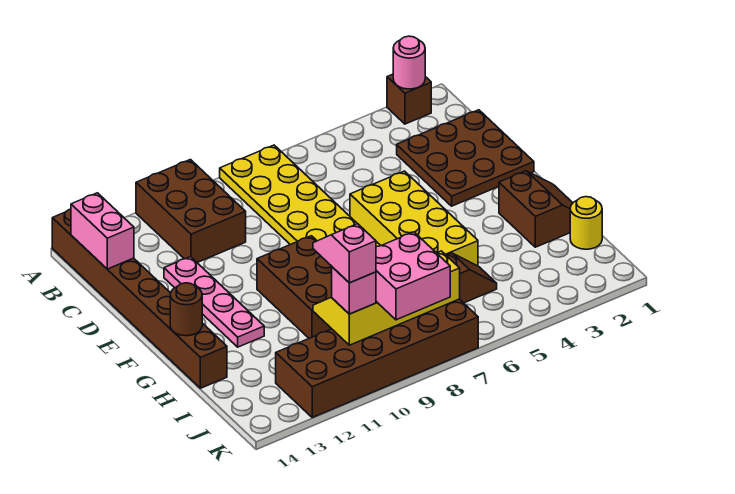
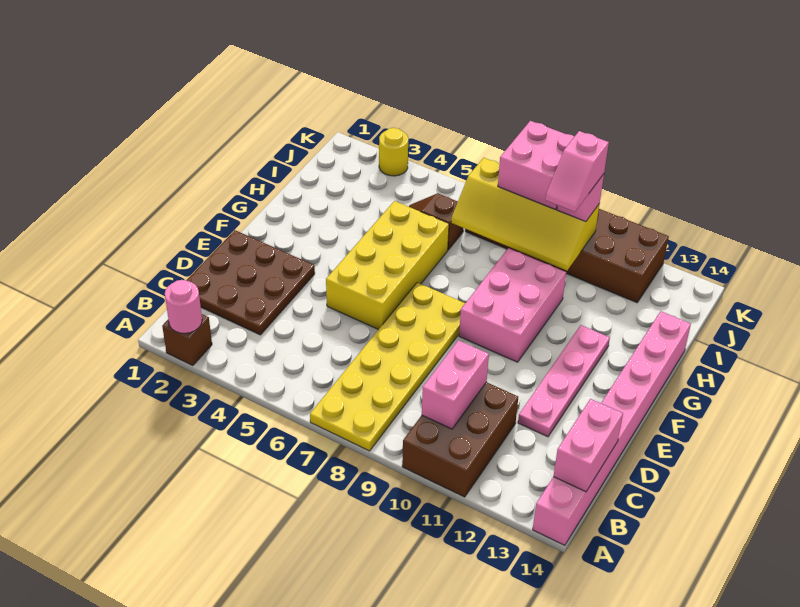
brown brick A14:H14 level 1 -> pink brick A14:H14 level 1
none -> pink brick B10:C10 level 2
brown brick F9:H10 level 1 -> pink brick F9:H10 level 1
brown slope G1:H2 level 1 top 2 -> none
brown round brick G14 level 2 -> none
yellow round brick I1 level 1 -> yellow round brick K3 level 1

